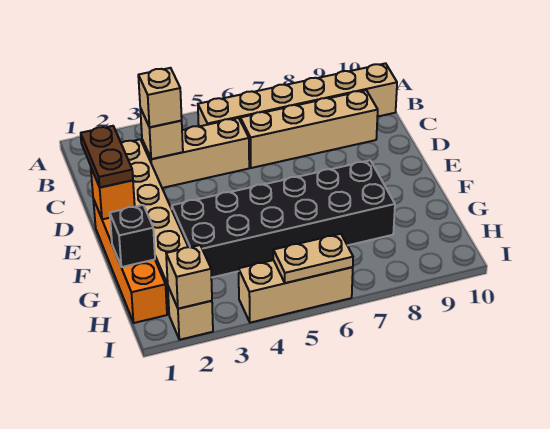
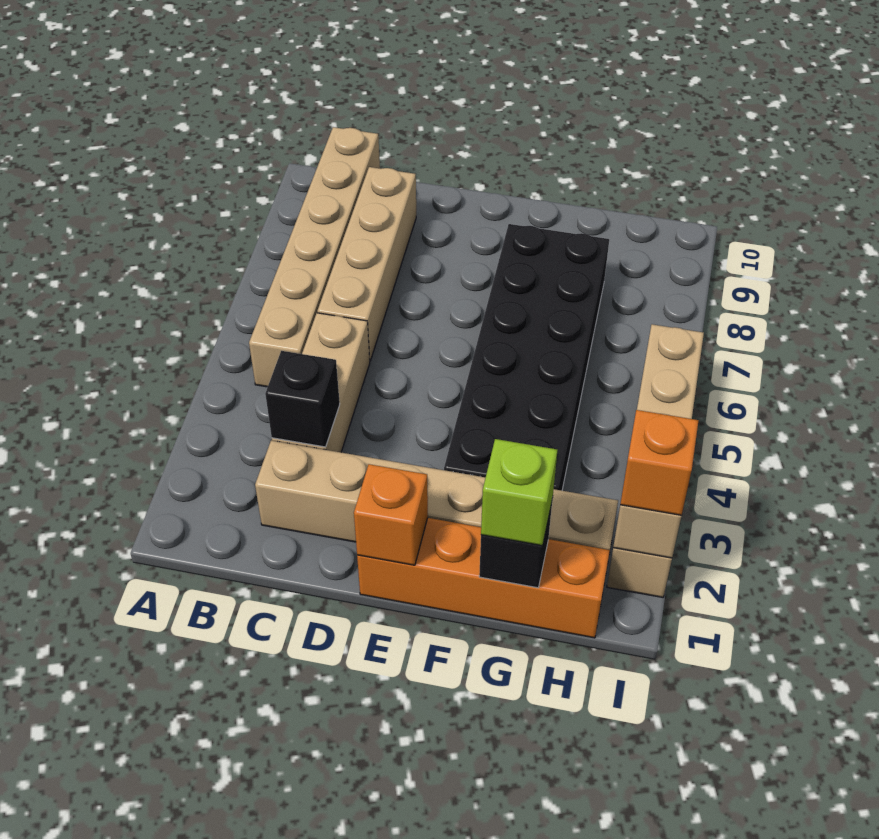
tan brick C3 level 2 -> black brick C3 level 2
tan brick C3 level 3 -> none
brown plate D1:E1 level 3 -> none
none -> lime brick G1 level 3
none -> orange brick I2 level 3
tan plate I5:I6 level 2 -> none

